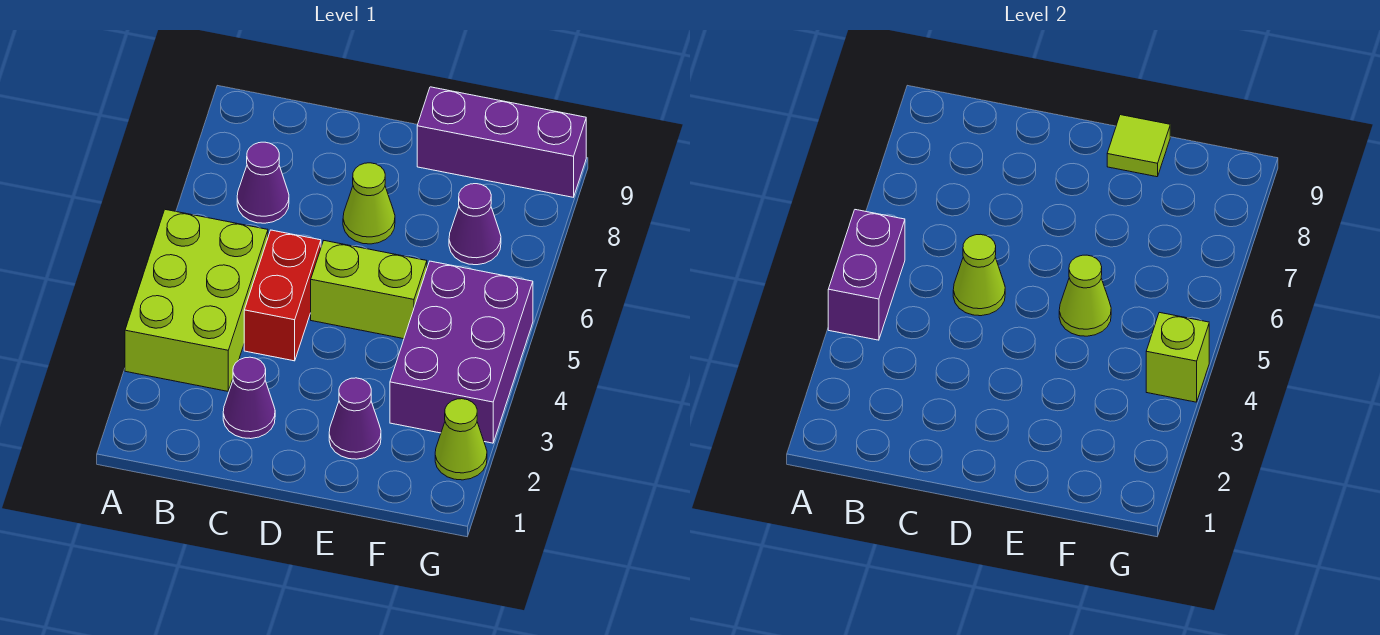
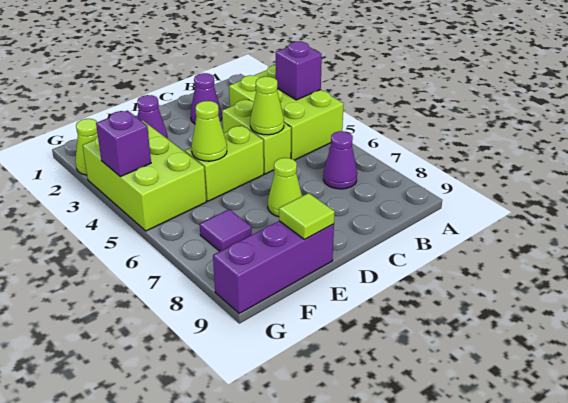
purple brick A4:A5 level 2 -> purple brick A4 level 2
red brick C4:C5 level 1 -> lime brick C4:C5 level 1
purple brick F3:G5 level 1 -> lime brick F3:G5 level 1
purple cone F7 level 1 -> purple tile F7 level 1
lime brick G4 level 2 -> purple brick G4 level 2

